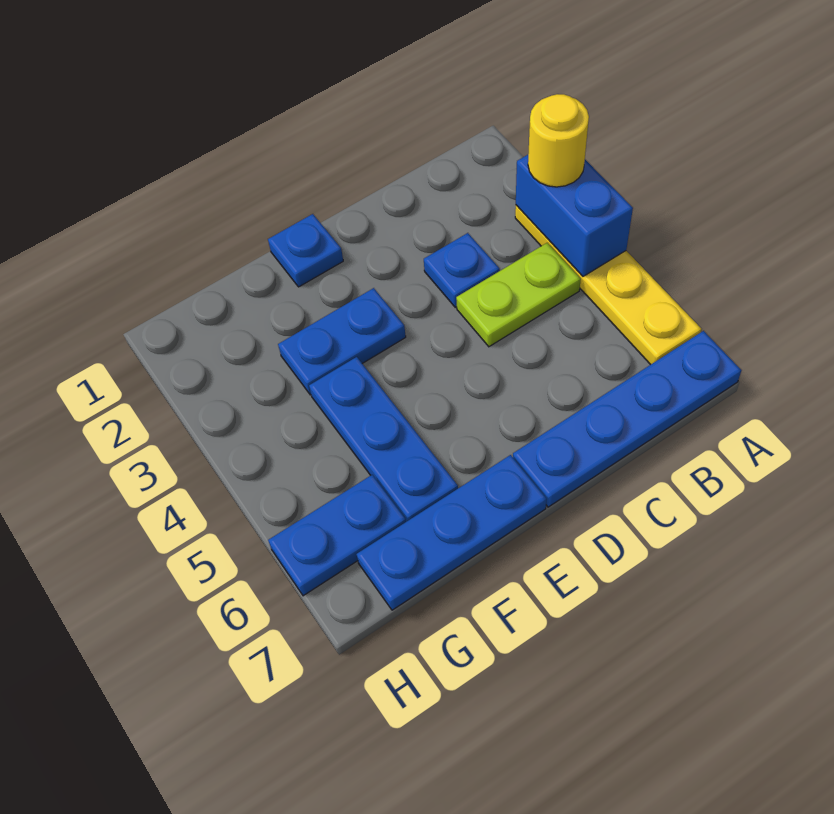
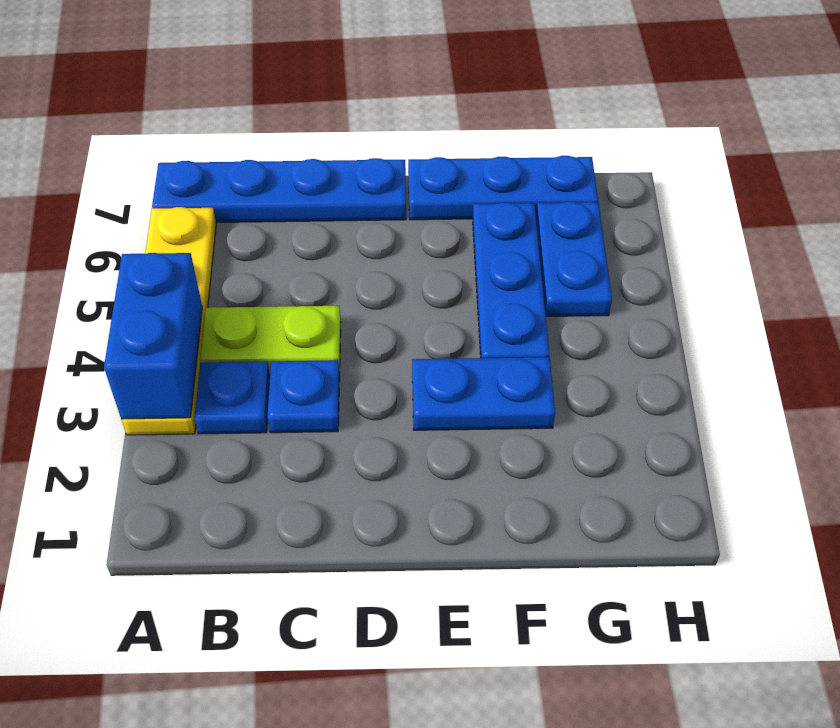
yellow round brick A3 level 3 -> none
blue plate E1 level 1 -> blue plate B3 level 1
blue plate G6:H6 level 1 -> blue plate G5:G6 level 1

